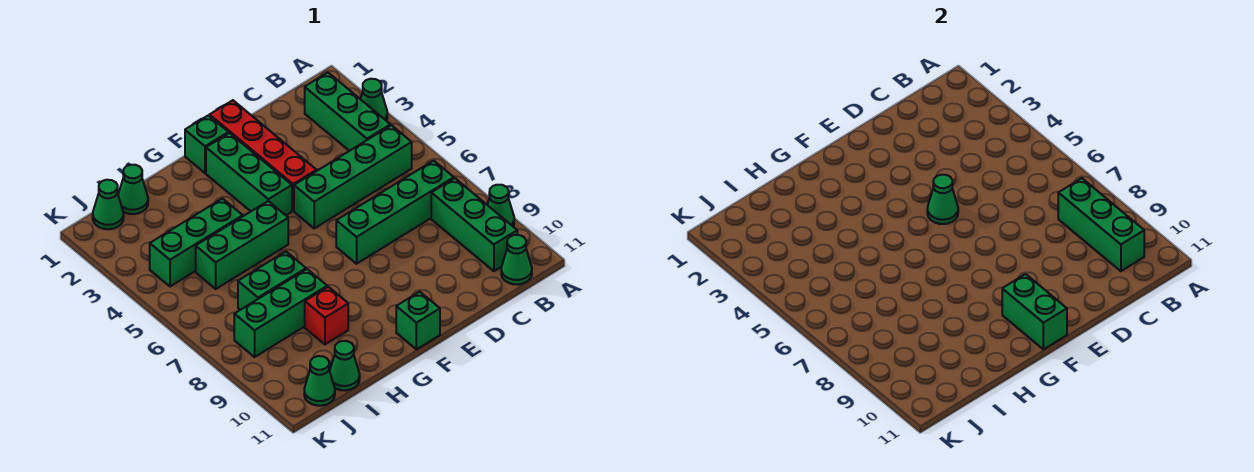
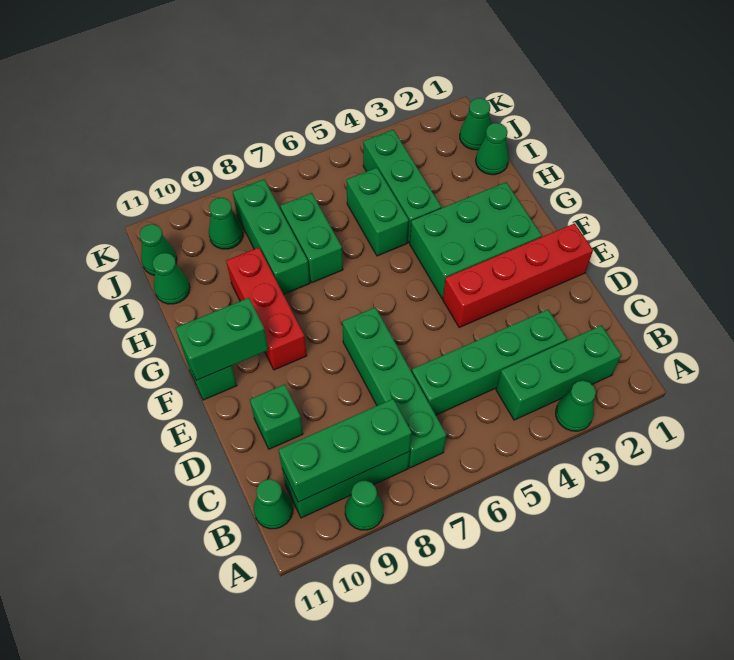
green brick B5:E5 level 1 -> green brick C3:C6 level 1
green cone E5 level 2 -> green cone J9 level 1
green brick F1 level 1 -> green brick D10 level 1
green brick F2:F4 level 1 -> green brick F2:G4 level 1
green brick G5:I5 level 1 -> green brick H5:I5 level 1
red brick H9 level 1 -> red brick F9:H9 level 1

